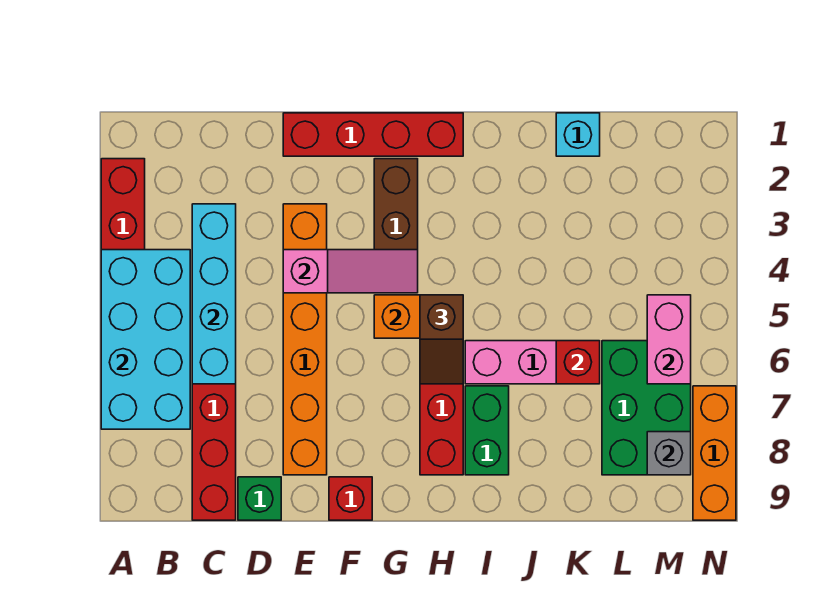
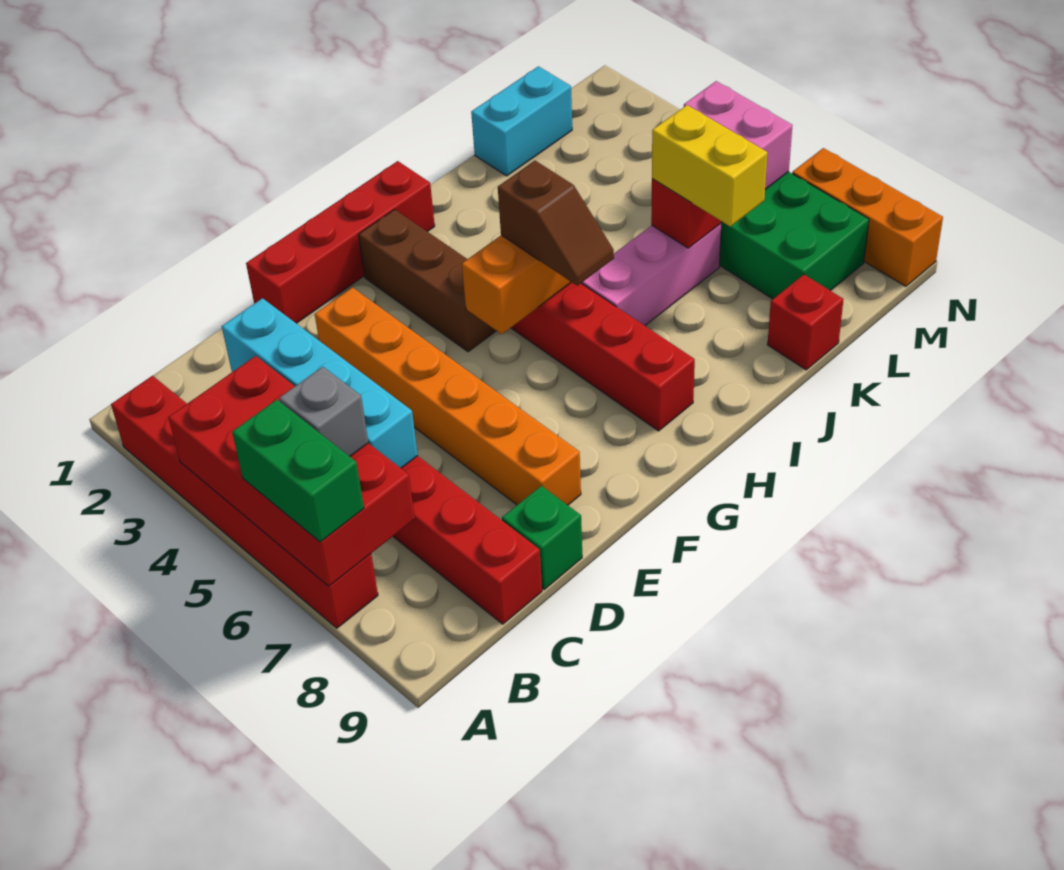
cyan brick A4:B7 level 2 -> red brick A4:B7 level 2
pink slope E4:G4 level 2 top E -> none
red brick F9 level 1 -> red brick K9 level 1
green brick I7:I8 level 1 -> green brick A6:A7 level 3
cyan brick K1 level 1 -> cyan brick K1:L1 level 1
none -> yellow brick K6:K7 level 3
grey brick M8 level 2 -> grey brick B6 level 3

